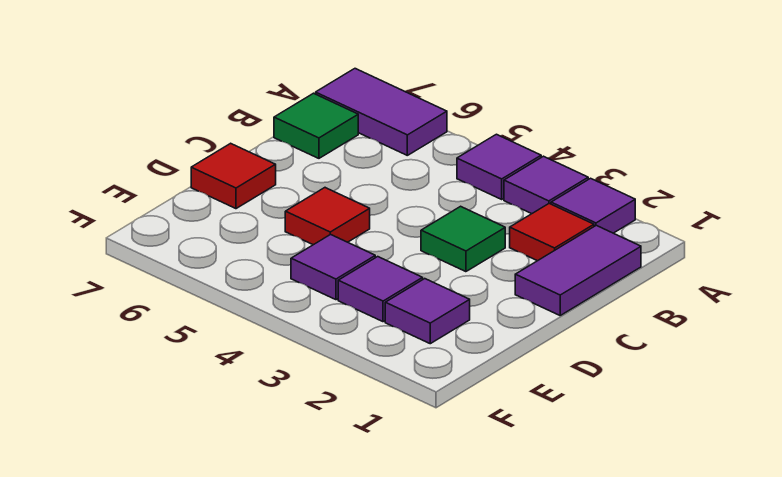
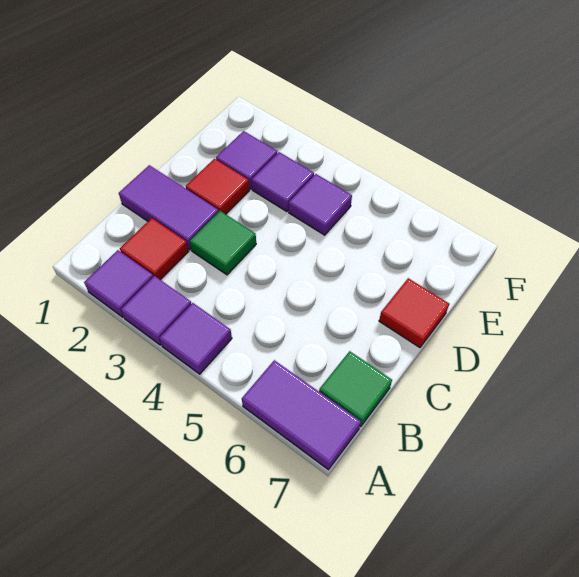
purple tile B1:C1 level 1 -> purple tile C1:C2 level 1
red tile D5 level 1 -> red tile D2 level 1

